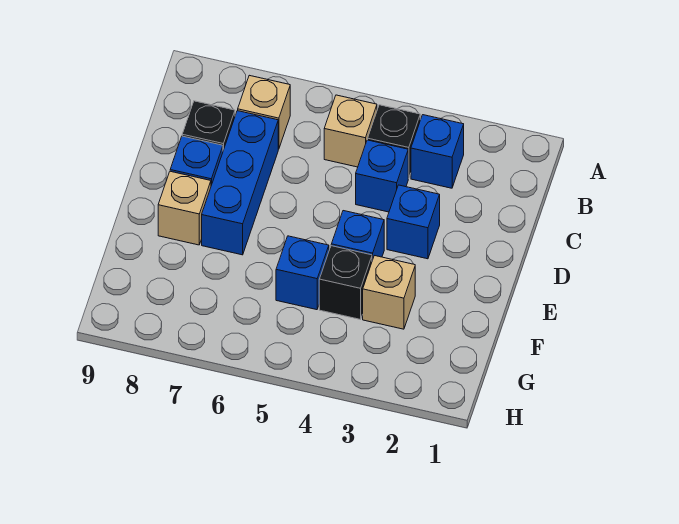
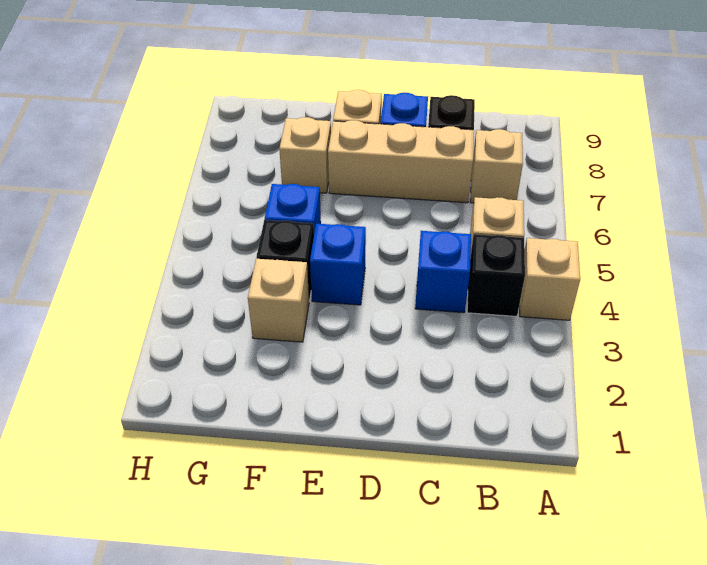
none -> tan brick A4 level 1
blue brick B3 level 1 -> none
blue brick C7:E7 level 1 -> tan brick C7:E7 level 1
blue brick D3 level 1 -> none
none -> tan brick F7 level 1

